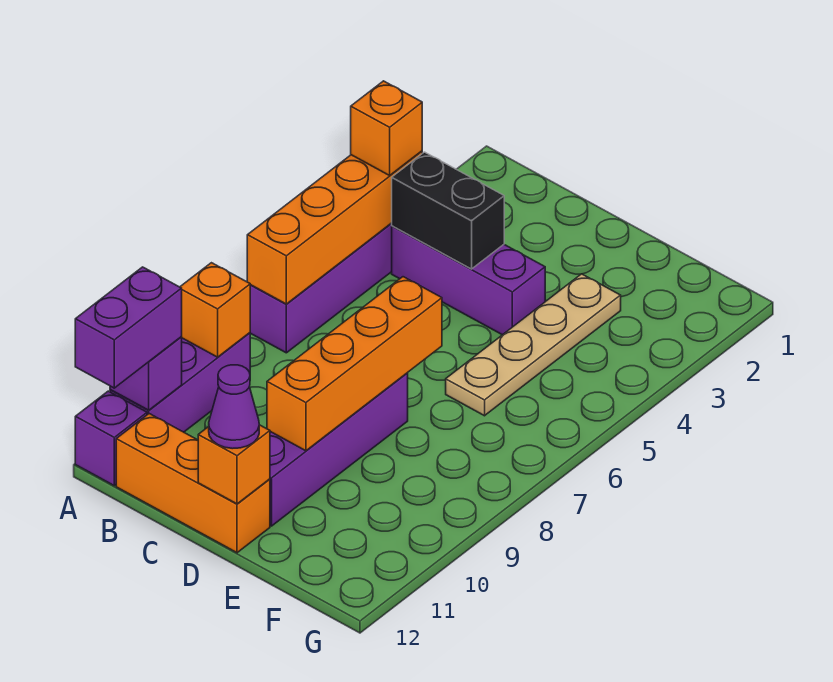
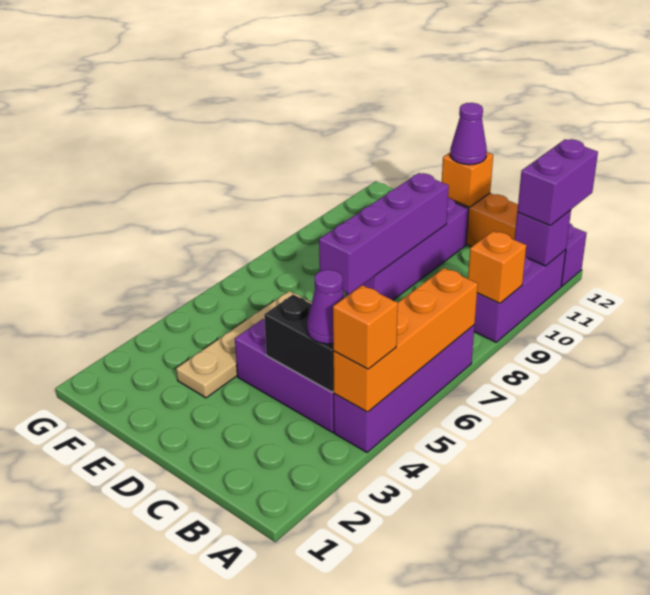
none -> purple cone B4 level 3
orange brick D7:D10 level 2 -> purple brick D7:D10 level 2

